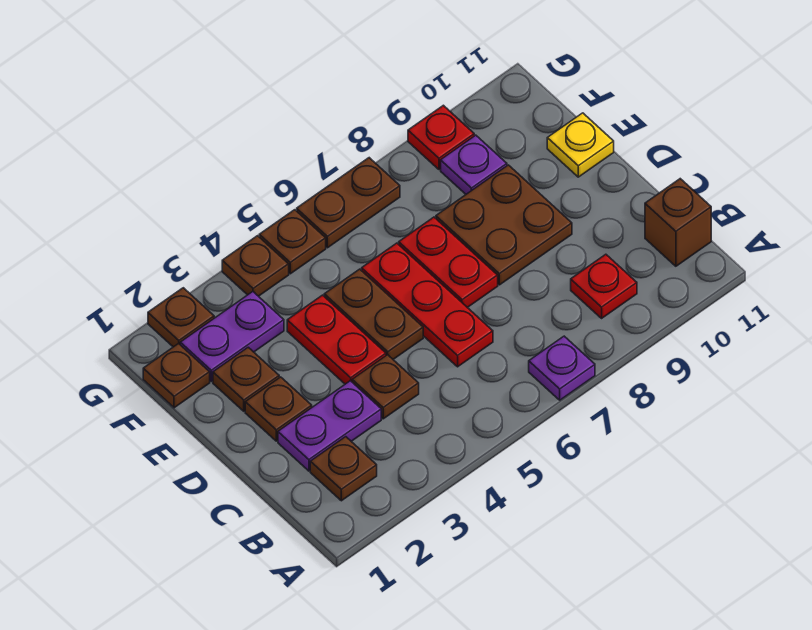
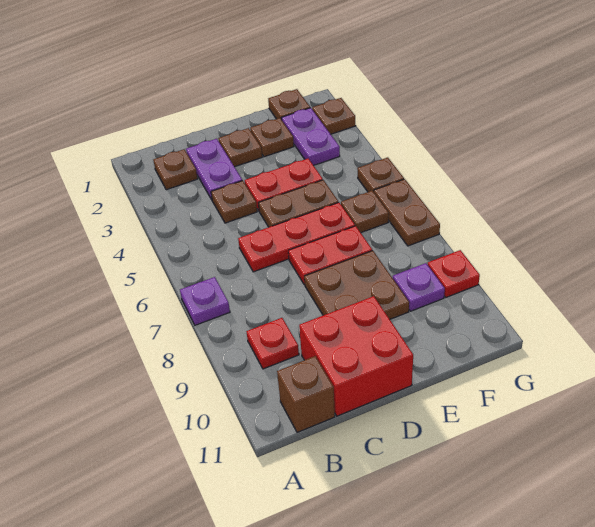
none -> red brick C10:D11 level 1
yellow plate E11 level 1 -> none
brown plate G4 level 1 -> brown plate F6 level 1

